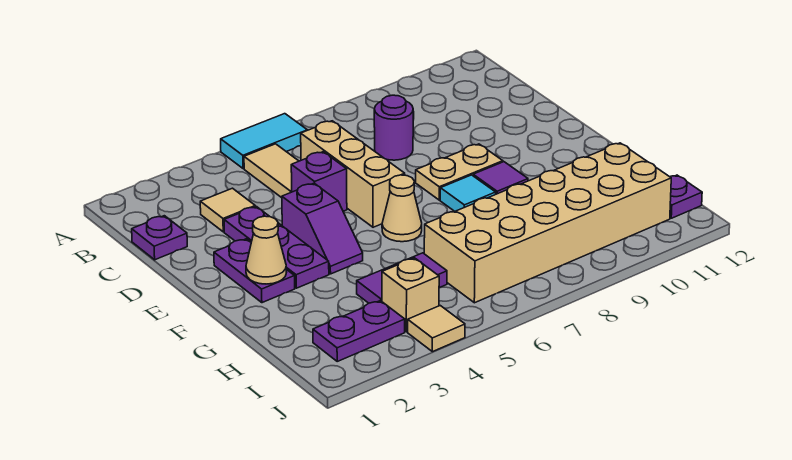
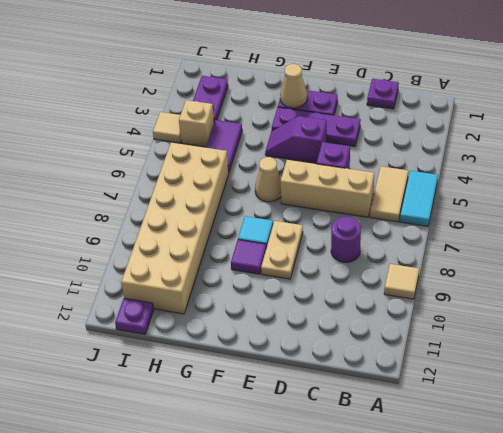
tan tile B5:C5 level 1 -> tan tile B5:B6 level 1
tan tile C3 level 1 -> tan tile A9 level 1

